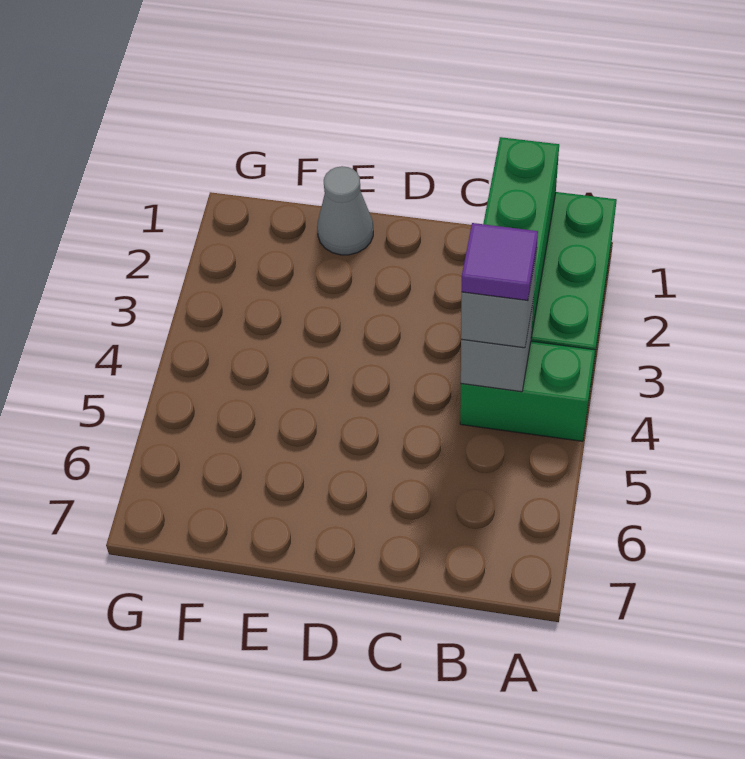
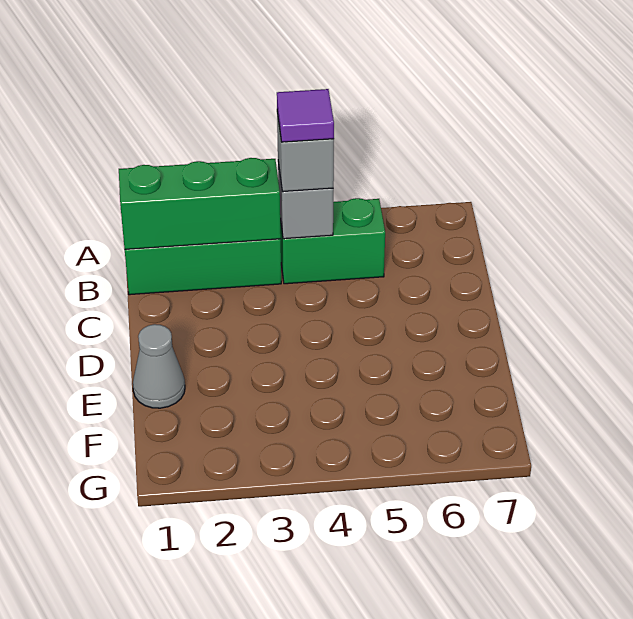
green brick A4:B4 level 1 -> green brick B4:B5 level 1

